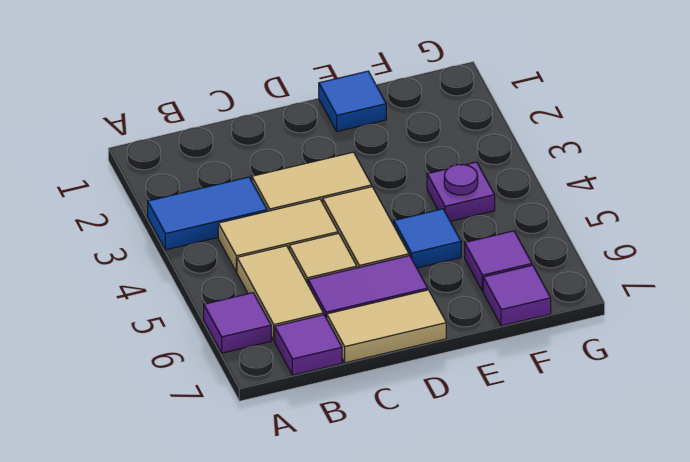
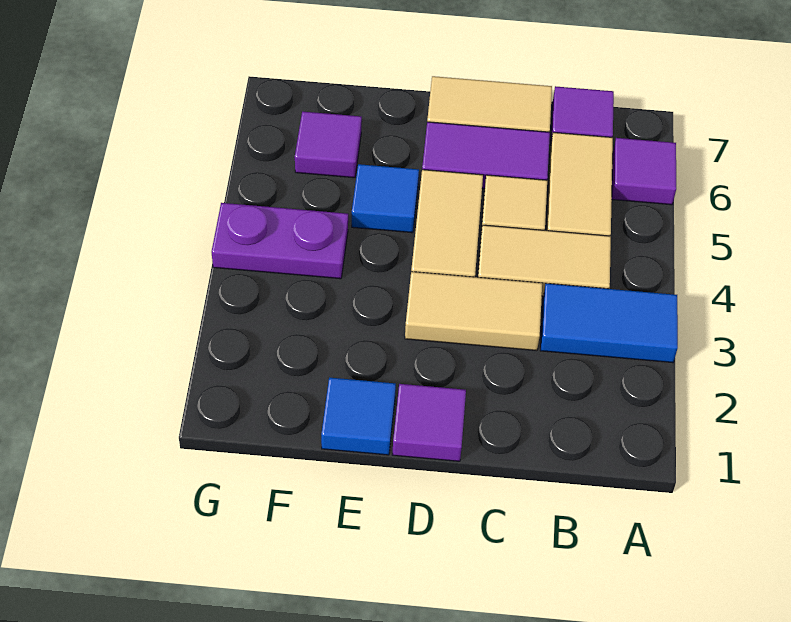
purple plate F4 level 1 -> purple plate F4:G4 level 1
purple tile F7 level 1 -> purple tile D1 level 1

